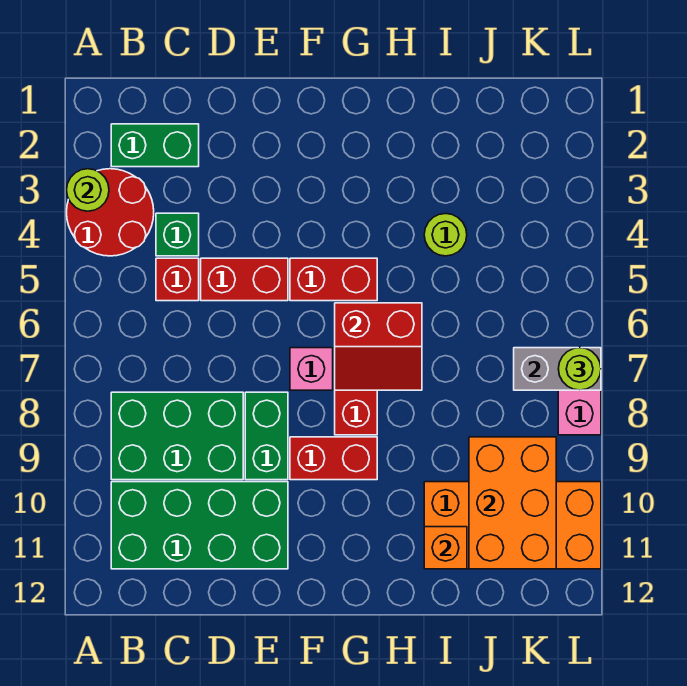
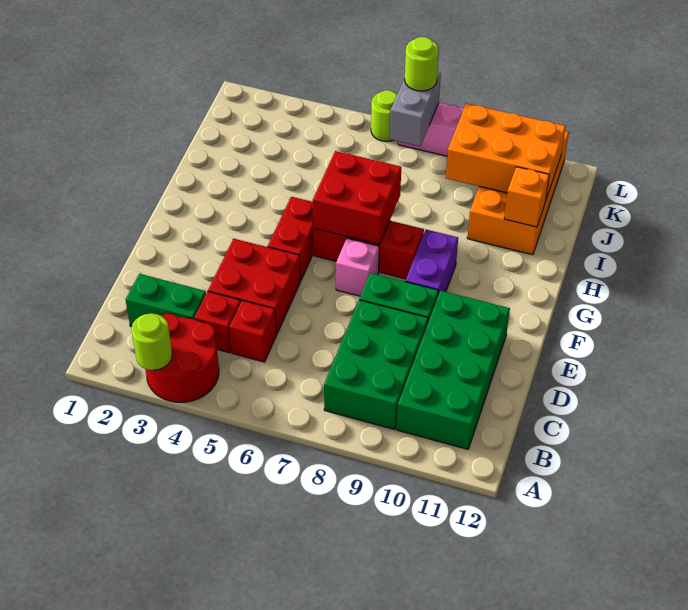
green brick B2:C2 level 1 -> green brick C2:C3 level 1
green brick C4 level 1 -> red brick C4 level 1
red brick D5:E5 level 1 -> red brick D4:E5 level 1
red brick F9:G9 level 1 -> purple brick F9:G9 level 1
red slope G6:H7 level 2 top 6 -> red brick G6:H7 level 2
lime round brick I4 level 1 -> lime round brick L6 level 1

